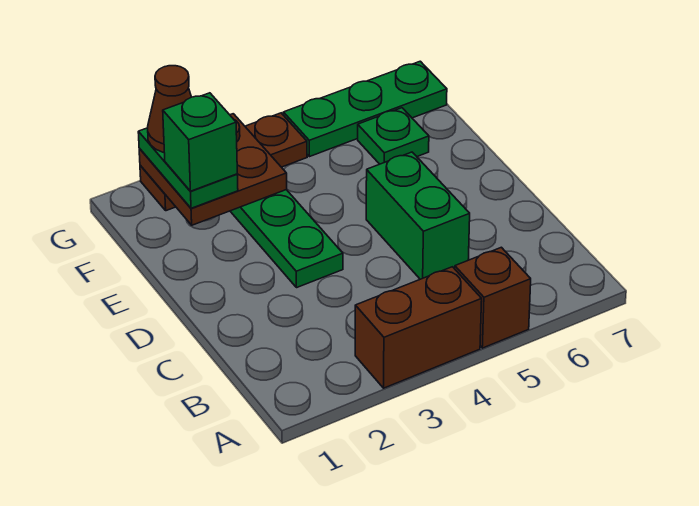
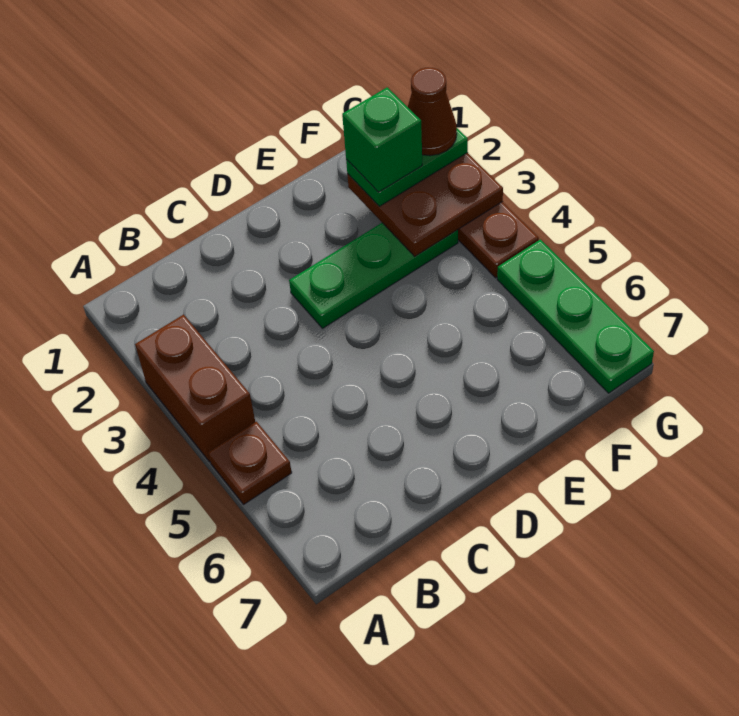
brown brick A5 level 1 -> brown plate A5 level 1
green brick C5:D5 level 1 -> none
green plate F6 level 1 -> none

